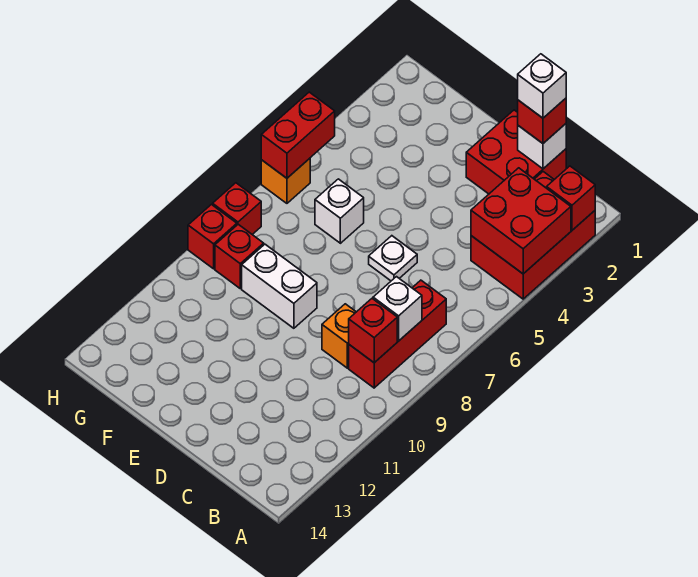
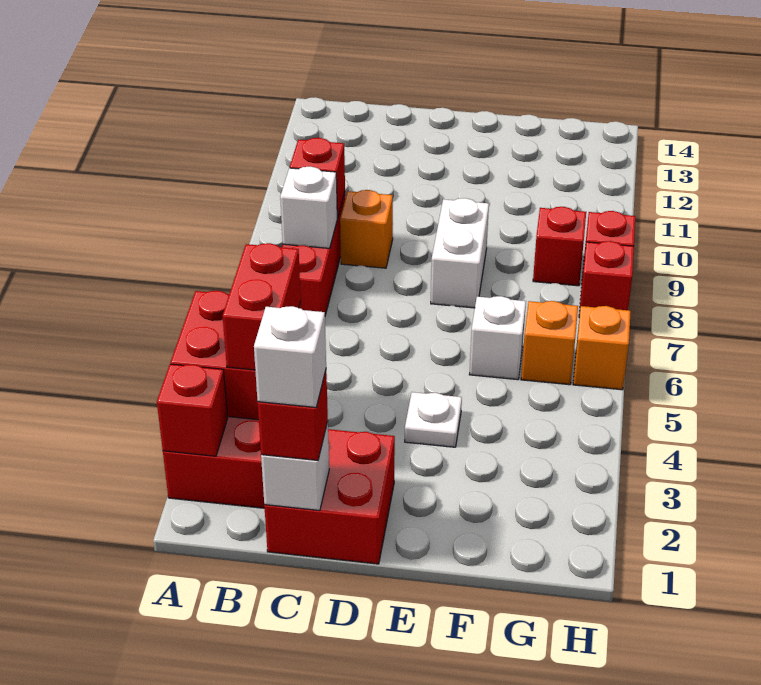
white plate D6 level 1 -> white plate E4 level 1
white brick E9:F9 level 1 -> white brick E8:E9 level 1
none -> orange brick G6 level 1
red brick H5:H6 level 2 -> red brick B3:B4 level 3

